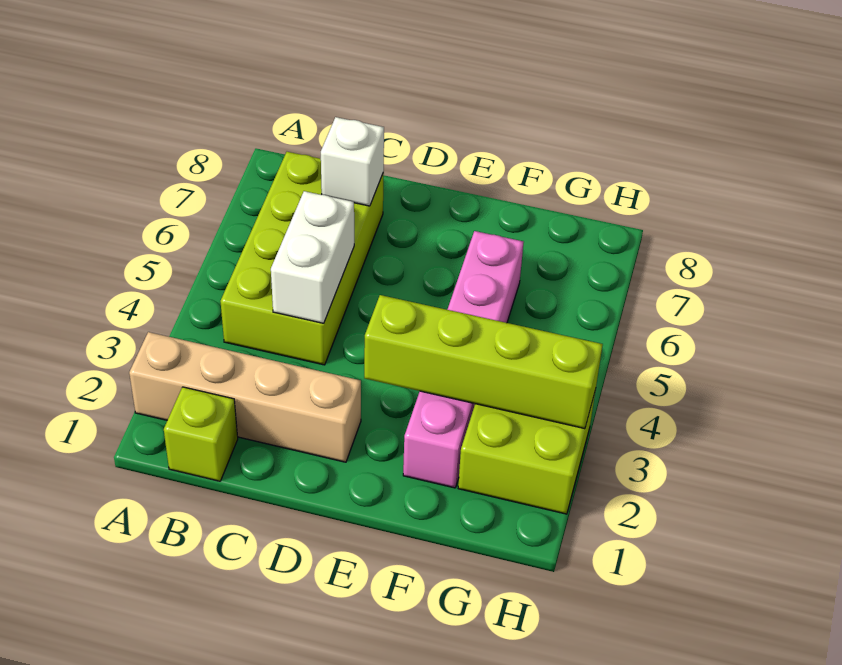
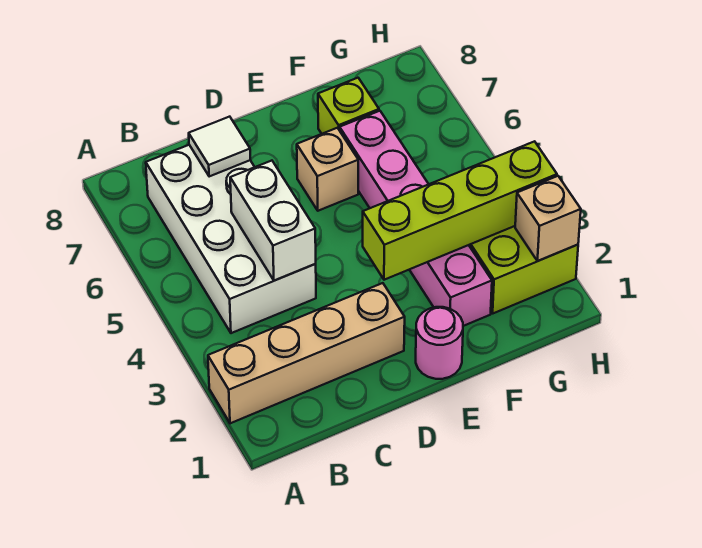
lime brick B1 level 1 -> lime brick F7 level 1
lime brick B4:C7 level 1 -> white brick B4:C7 level 1
white brick C7 level 2 -> white tile C7 level 2
none -> pink round brick E1 level 1
none -> tan brick E6 level 1
none -> tan brick H2 level 2

